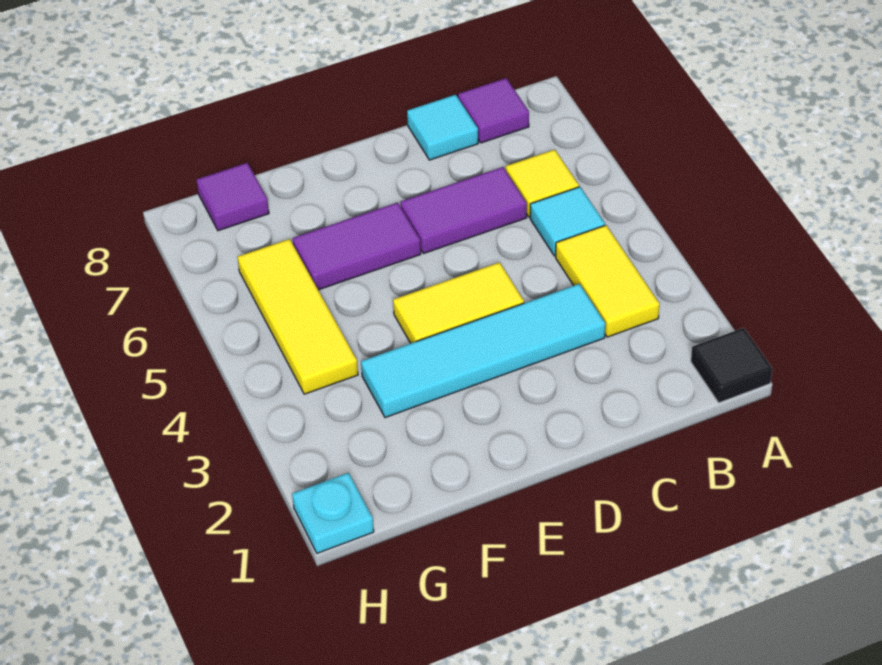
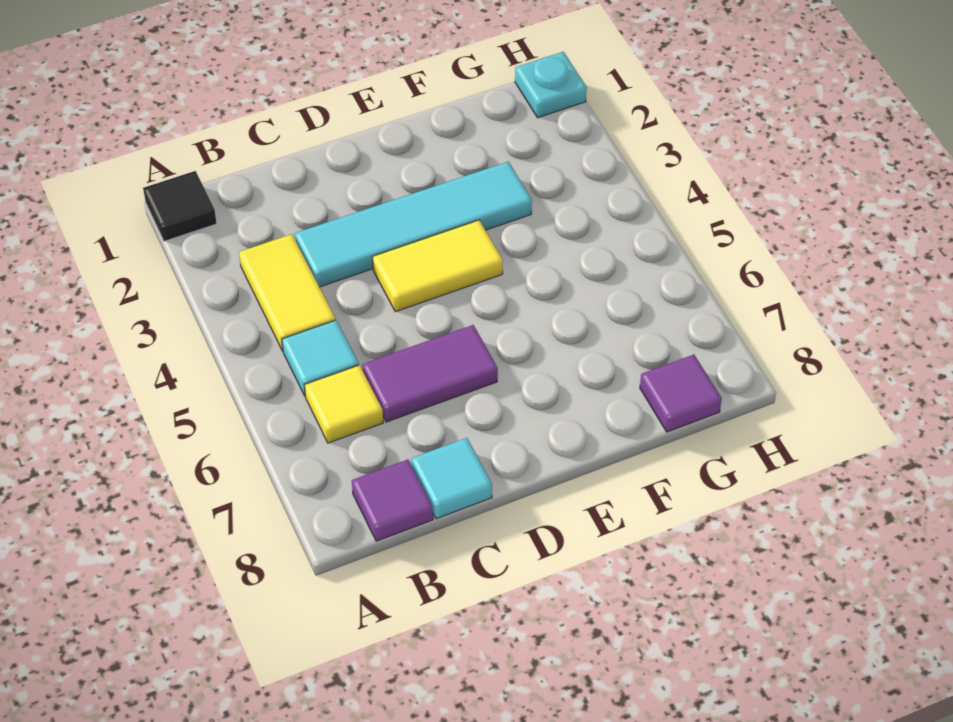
purple tile E6:F6 level 1 -> none
yellow tile G4:G6 level 1 -> none

